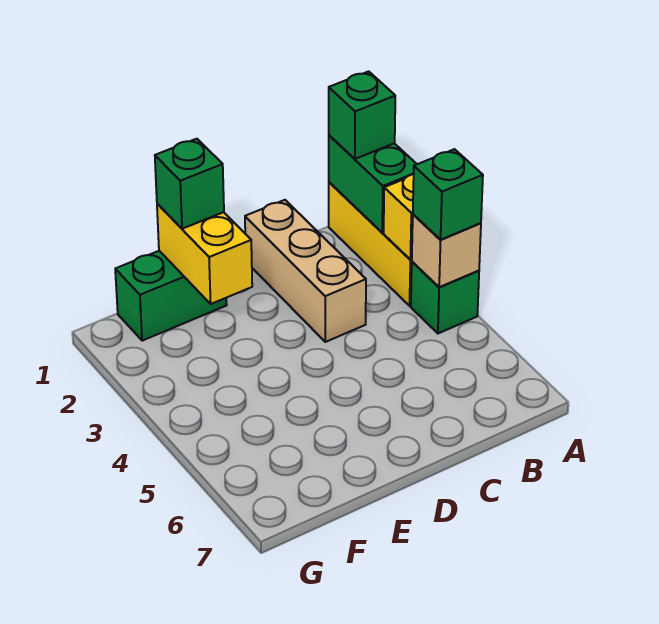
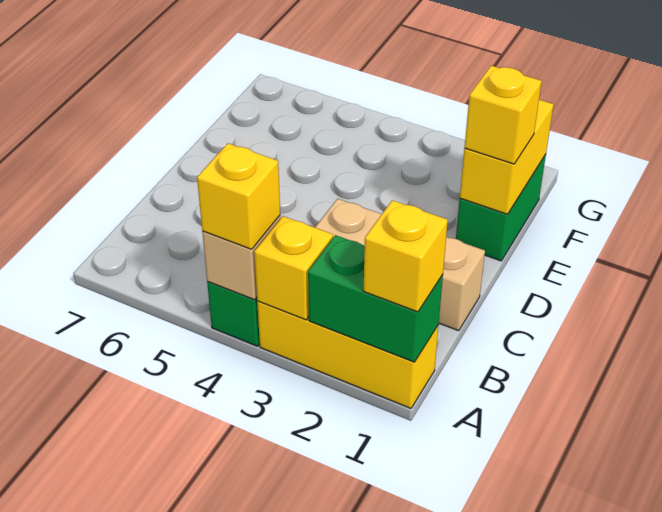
green brick A1 level 3 -> yellow brick A1 level 3
green brick A4 level 3 -> yellow brick A4 level 3
yellow brick E1:E2 level 2 -> yellow brick E1:F1 level 2
green brick E1 level 3 -> yellow brick E1 level 3

